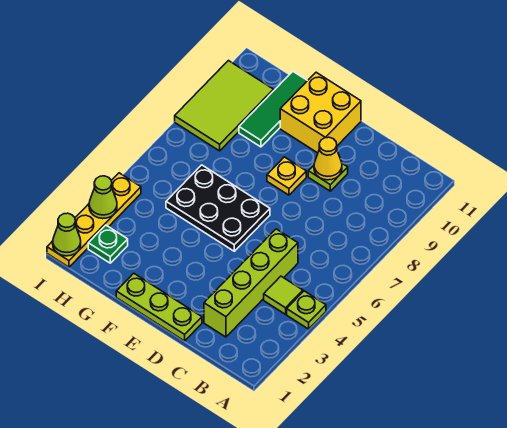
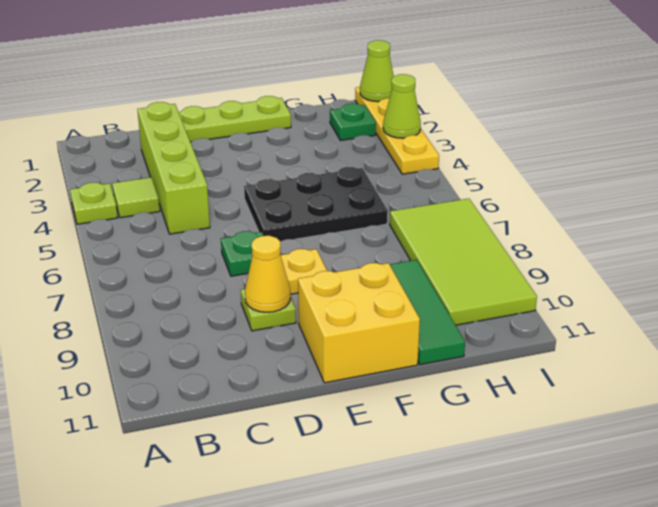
none -> green plate D7 level 1
lime tile H8:I10 level 1 -> lime tile H7:I10 level 1

